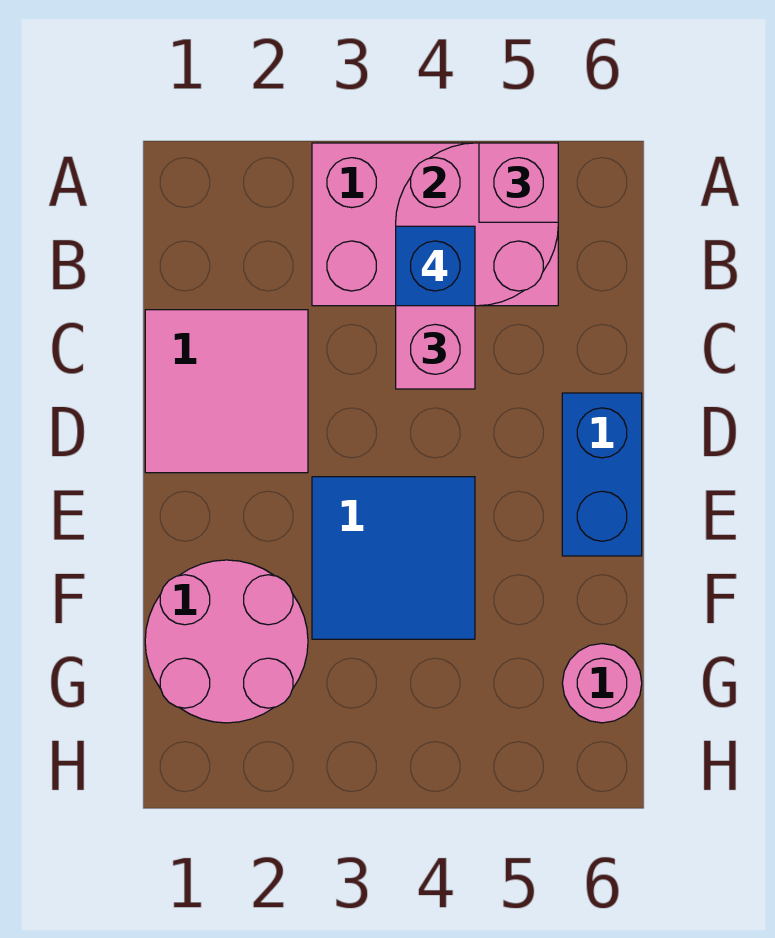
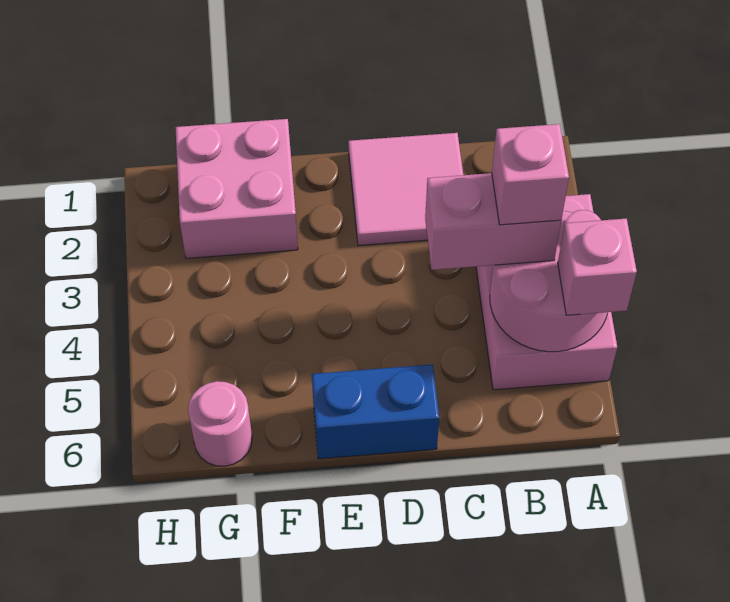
blue brick B4 level 4 -> pink brick B4 level 4
blue tile E3:F4 level 1 -> none
pink round brick F1:G2 level 1 -> pink brick F1:G2 level 1

